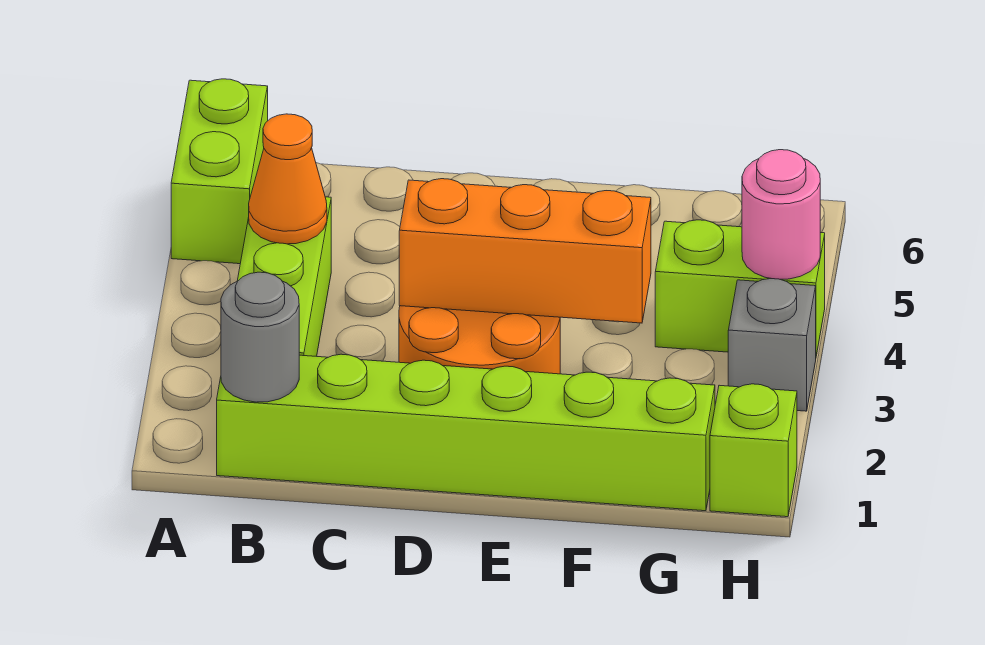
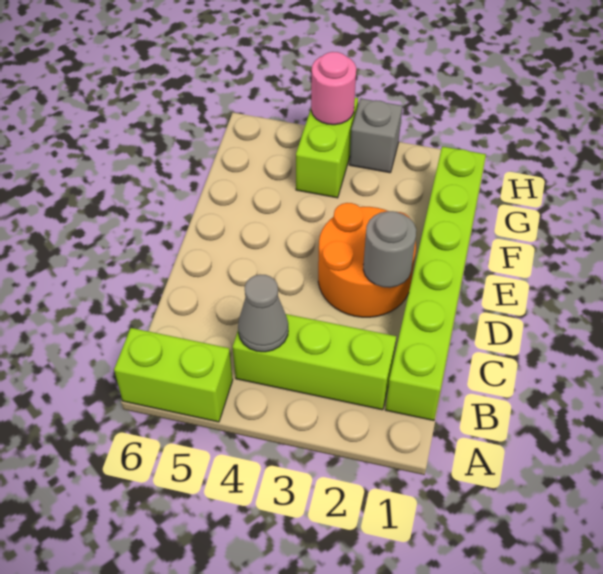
grey round brick B1 level 2 -> grey round brick D2 level 2
orange cone B4 level 2 -> grey cone B4 level 2
orange brick D3:F3 level 2 -> none
lime brick H1 level 1 -> none

